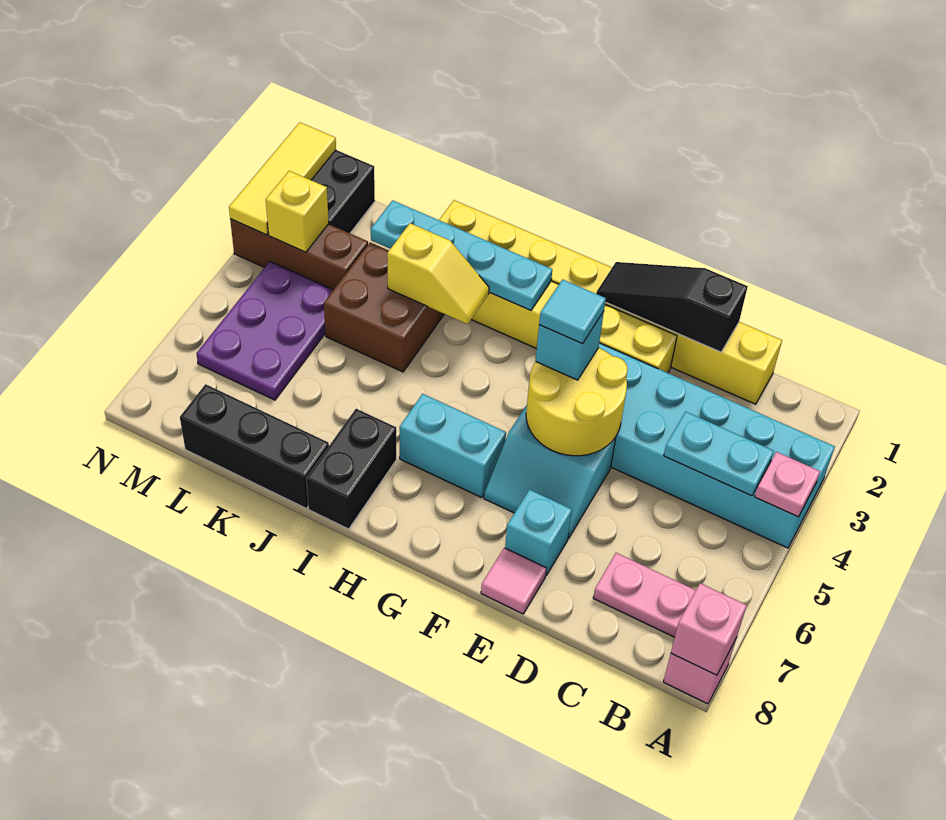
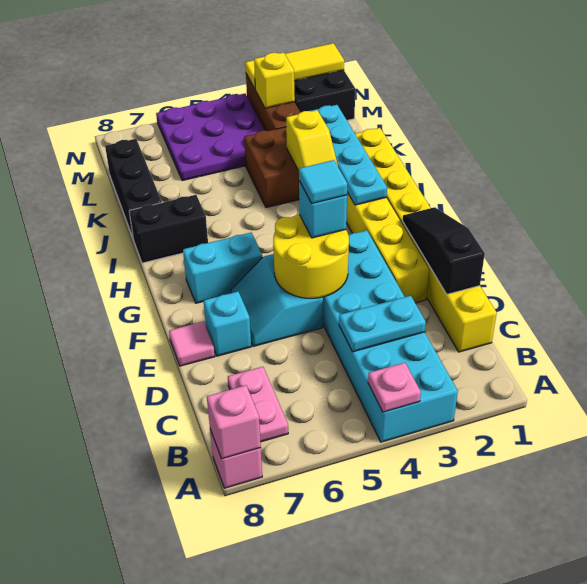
cyan plate B4:C4 level 2 -> cyan plate C3:C4 level 2
cyan brick G6:H6 level 1 -> cyan brick G6:G7 level 1
purple plate L4:M6 level 1 -> purple plate L4:N6 level 1

